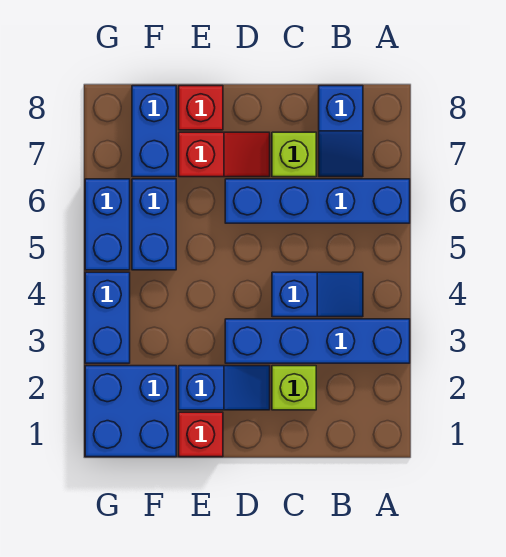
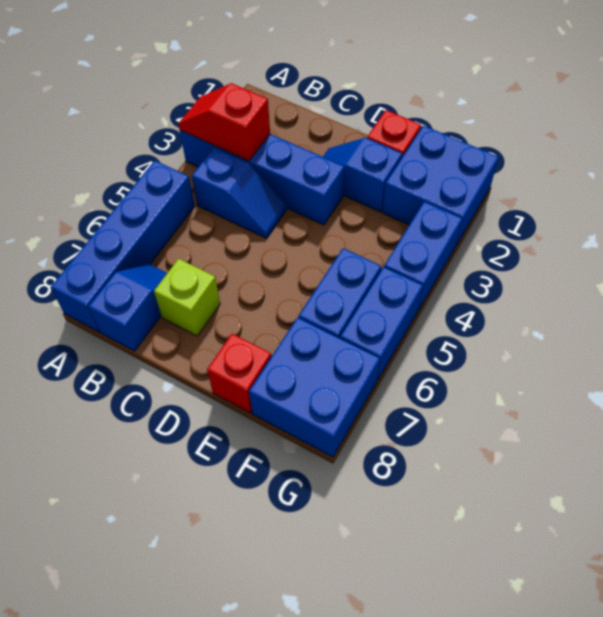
blue brick A6:D6 level 1 -> blue brick A5:A8 level 1
blue slope B4:C4 level 1 top C -> blue slope B4:C4 level 1 top B
lime brick C2 level 1 -> none
red slope D7:E7 level 1 top E -> red slope A3:B3 level 2 top B
blue brick F7:F8 level 1 -> blue brick F7:G8 level 1

